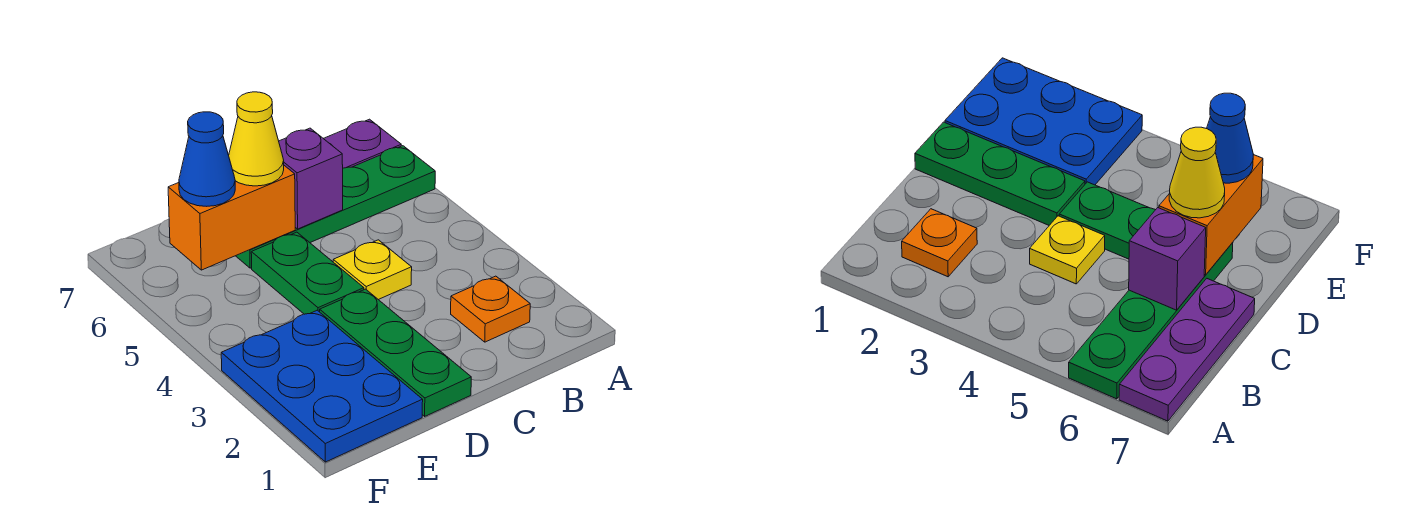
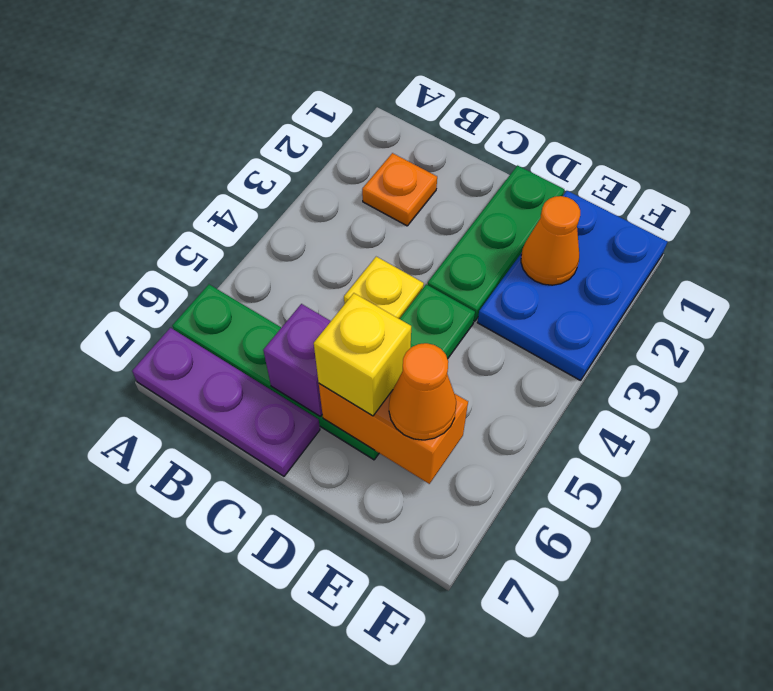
yellow cone D6 level 3 -> yellow brick D6 level 3
none -> orange cone E2 level 2
blue cone E6 level 3 -> orange cone E6 level 3

